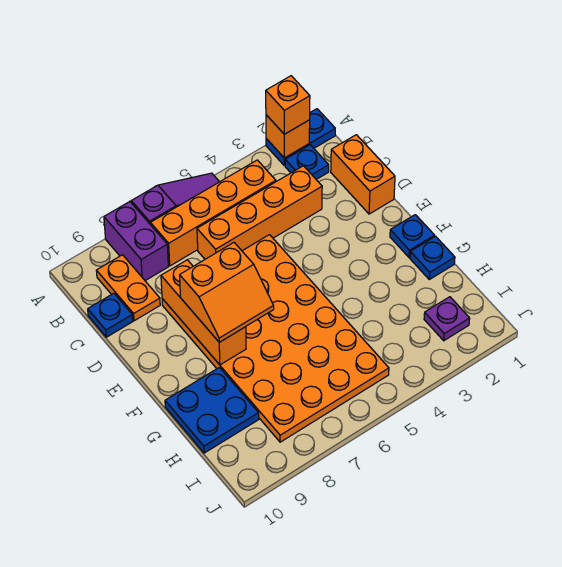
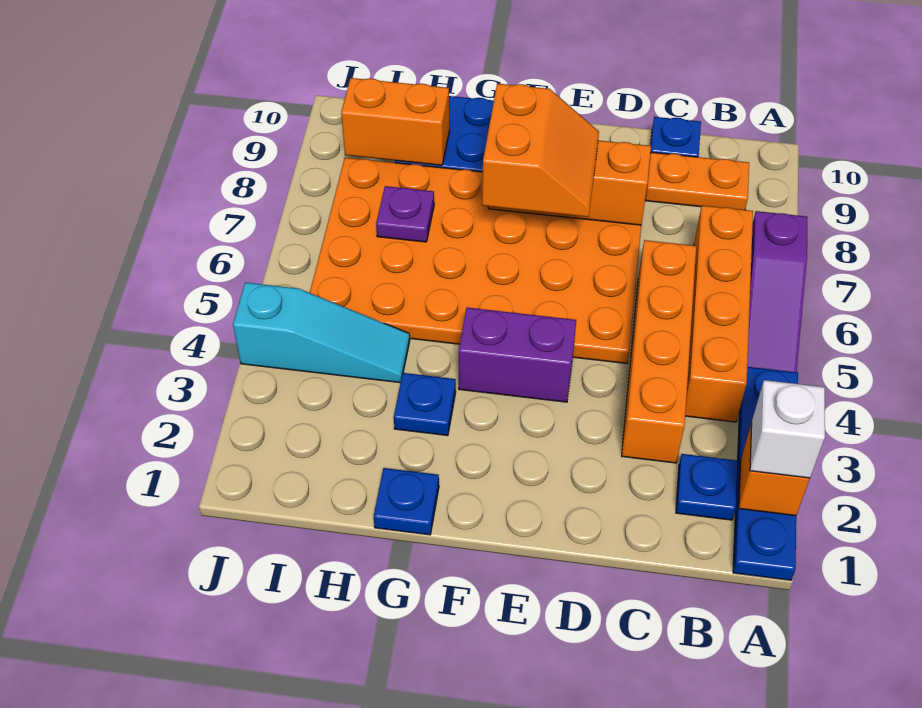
blue plate A1:A2 level 1 -> blue plate A1:A4 level 1
orange brick A2 level 3 -> white brick A2 level 3
purple brick A8:B8 level 1 -> purple brick E4:F4 level 1
orange brick C1:D1 level 1 -> orange brick H9:I9 level 2
orange slope E7:F8 level 3 top E -> orange slope E7:F8 level 3 top F
blue plate F1 level 1 -> blue plate G3 level 1
none -> cyan slope H4:J4 level 1 top J
purple plate I2 level 1 -> purple plate H7 level 2

